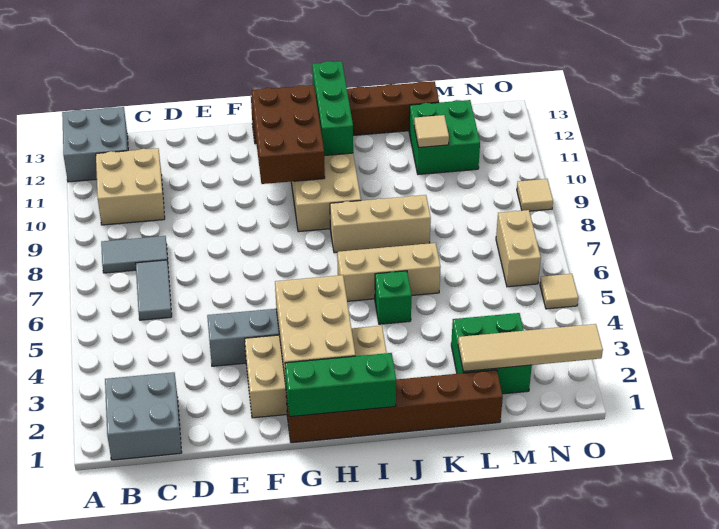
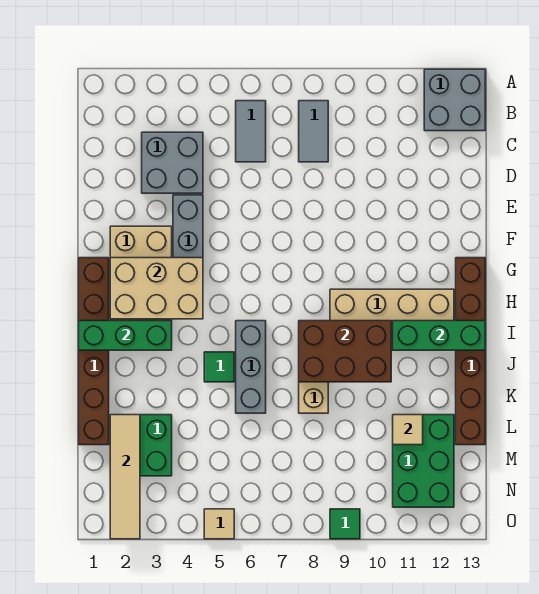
grey brick B1:C2 level 1 -> grey brick C3:D4 level 1
tan brick B10:C11 level 1 -> none
grey tile C6:C7 level 1 -> grey tile B6:C6 level 1
green brick G1:I1 level 2 -> green brick I1:I3 level 2
brown brick G10:H12 level 2 -> brown brick I8:J10 level 2
tan brick I6:K6 level 1 -> grey brick I6:K6 level 1
green brick J5 level 1 -> green tile J5 level 1
green brick L11:M12 level 1 -> green brick L11:N12 level 1
tan brick N6:N7 level 1 -> none
tan tile O9 level 1 -> green tile O9 level 1

